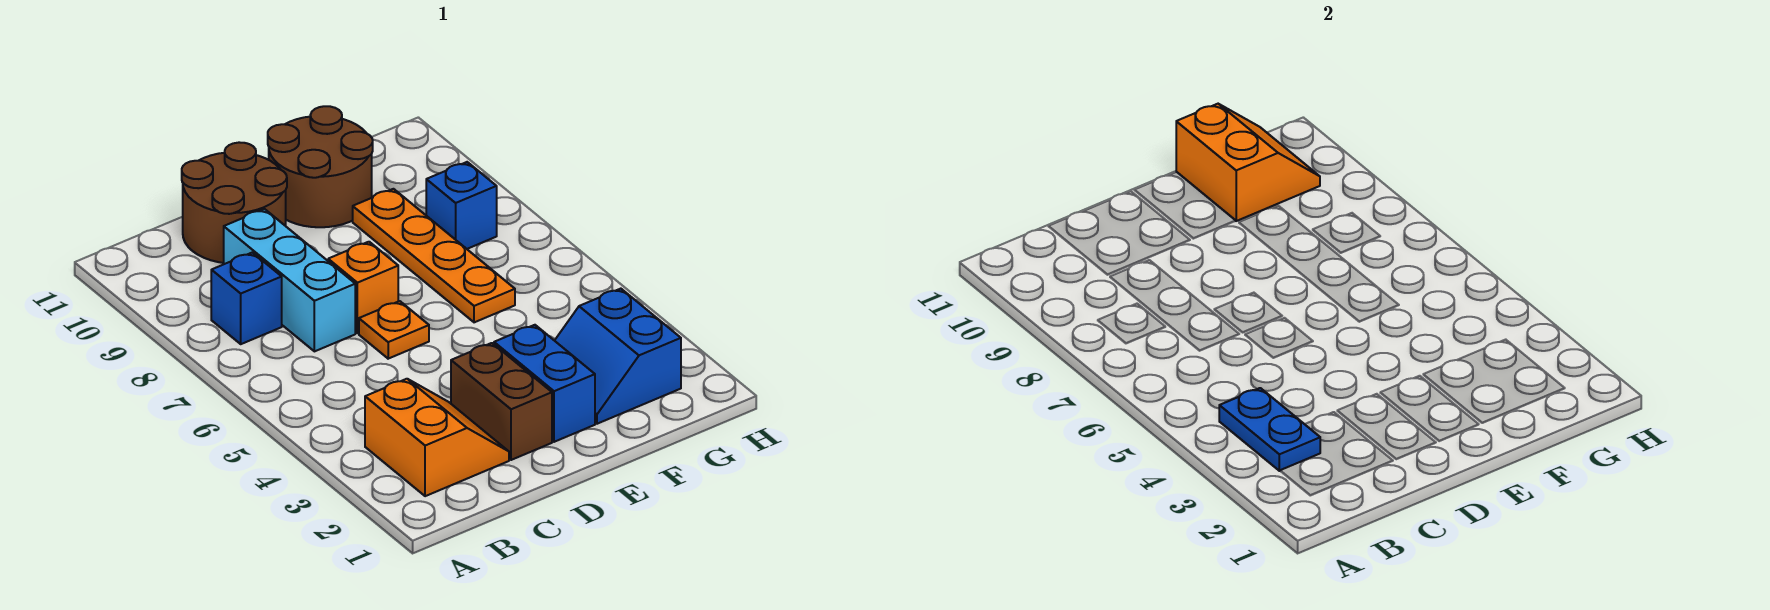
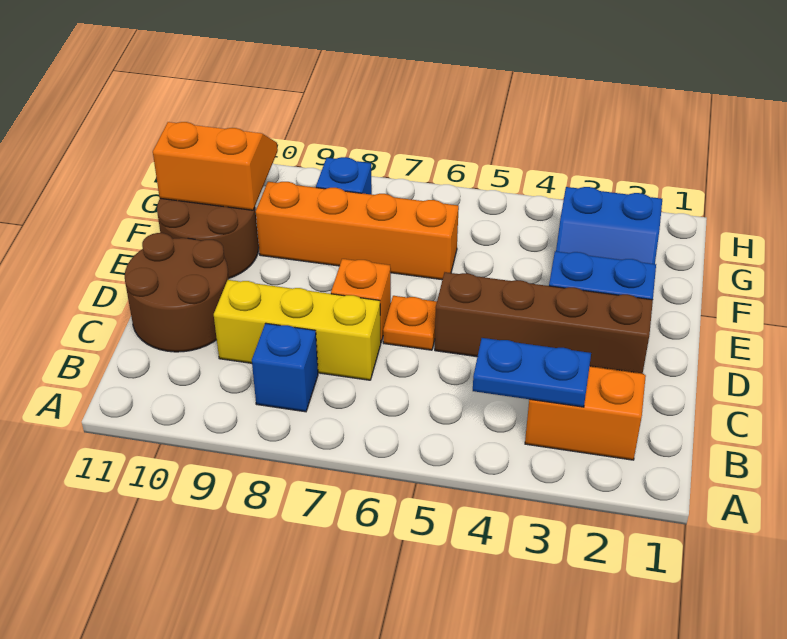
cyan brick C7:C9 level 1 -> yellow brick C7:C9 level 1
brown brick D2:D3 level 1 -> brown brick D2:D5 level 1
orange plate F6:F9 level 1 -> orange brick F6:F9 level 1

